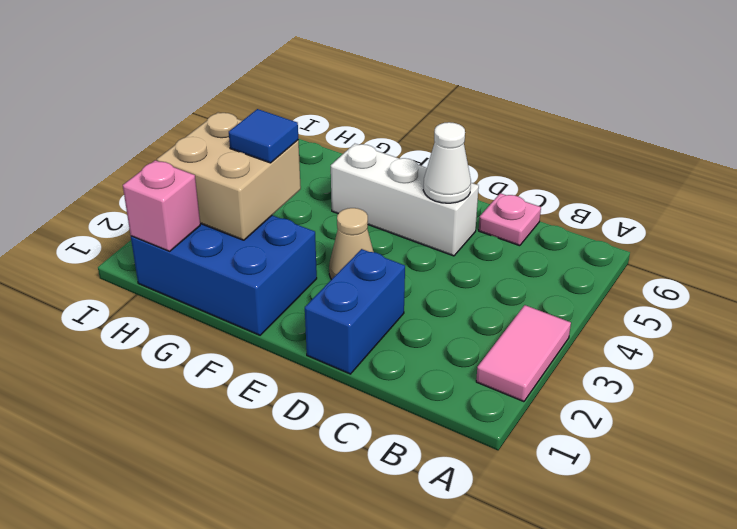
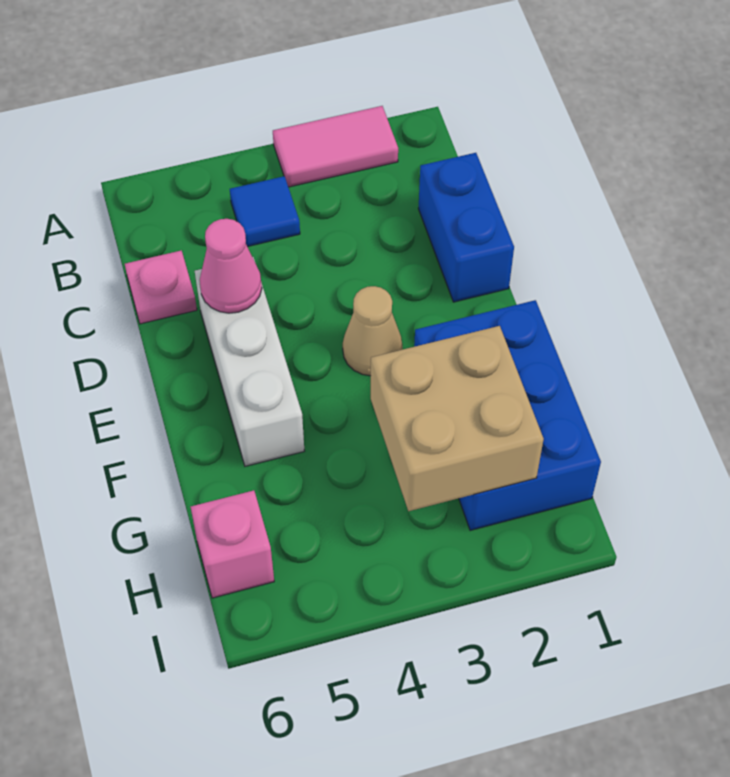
blue brick D1:D2 level 1 -> blue brick C1:D1 level 1
white cone D5 level 2 -> pink cone D5 level 2
blue tile G3 level 3 -> blue tile B4 level 1
pink brick H1 level 2 -> pink brick H6 level 1

